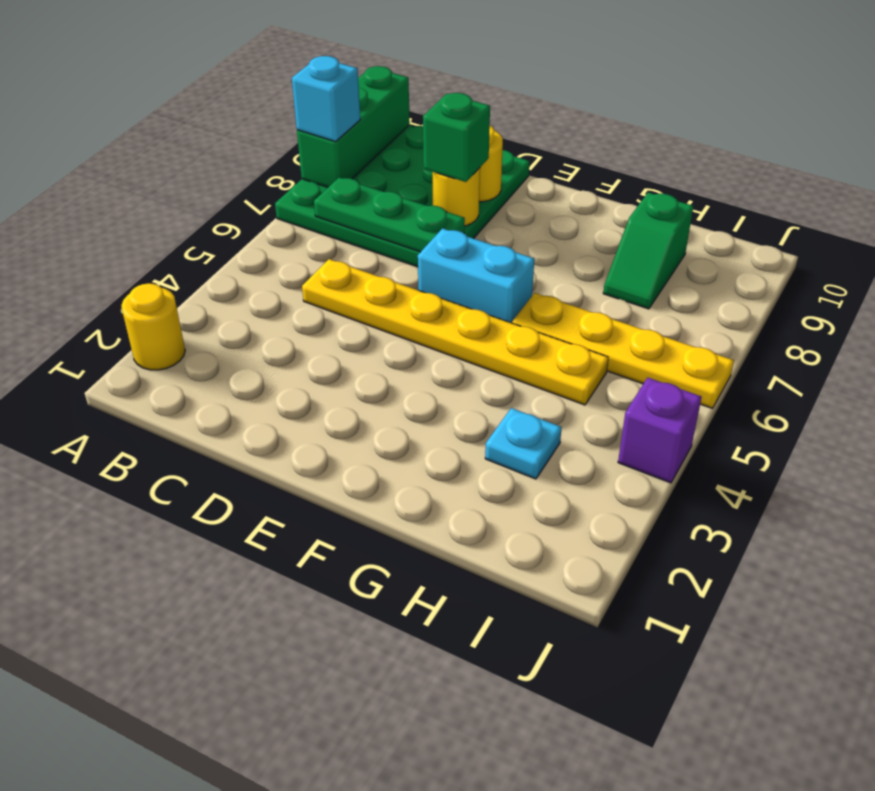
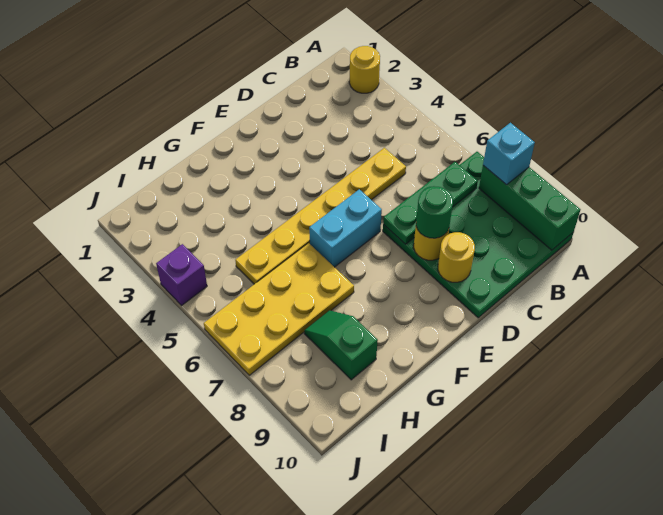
green brick D8 level 3 -> green round brick D8 level 3
yellow plate G6:J6 level 1 -> yellow plate G6:J7 level 1
cyan plate H3 level 1 -> none

